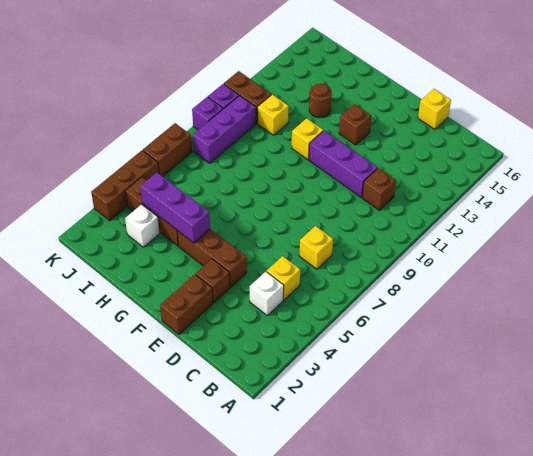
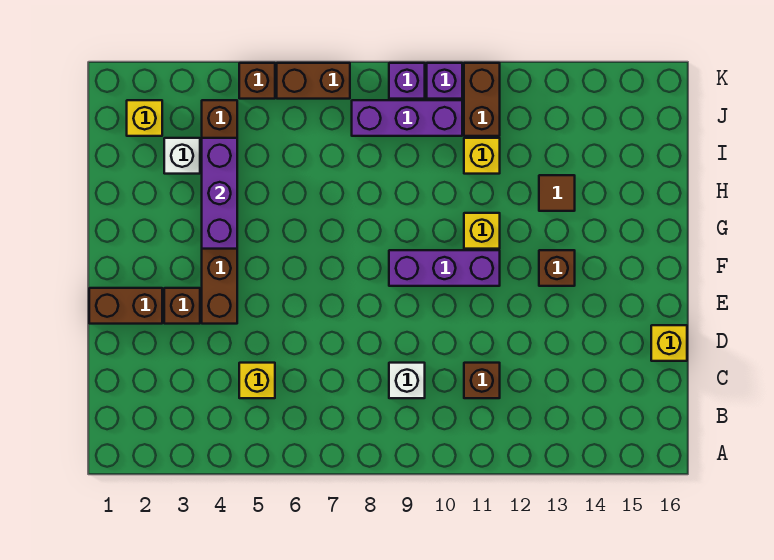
white brick C4 level 1 -> white brick C9 level 1
yellow brick C7 level 1 -> yellow brick J2 level 1
purple brick D11:F11 level 1 -> purple brick F9:F11 level 1
brown round brick H13 level 1 -> brown tile H13 level 1
brown brick K3:K5 level 1 -> brown brick K5 level 1

